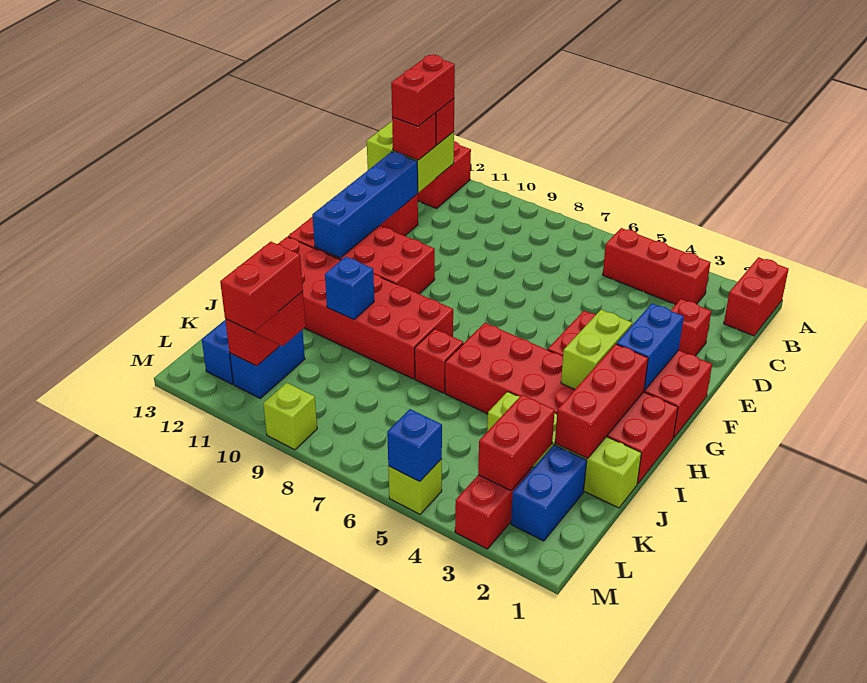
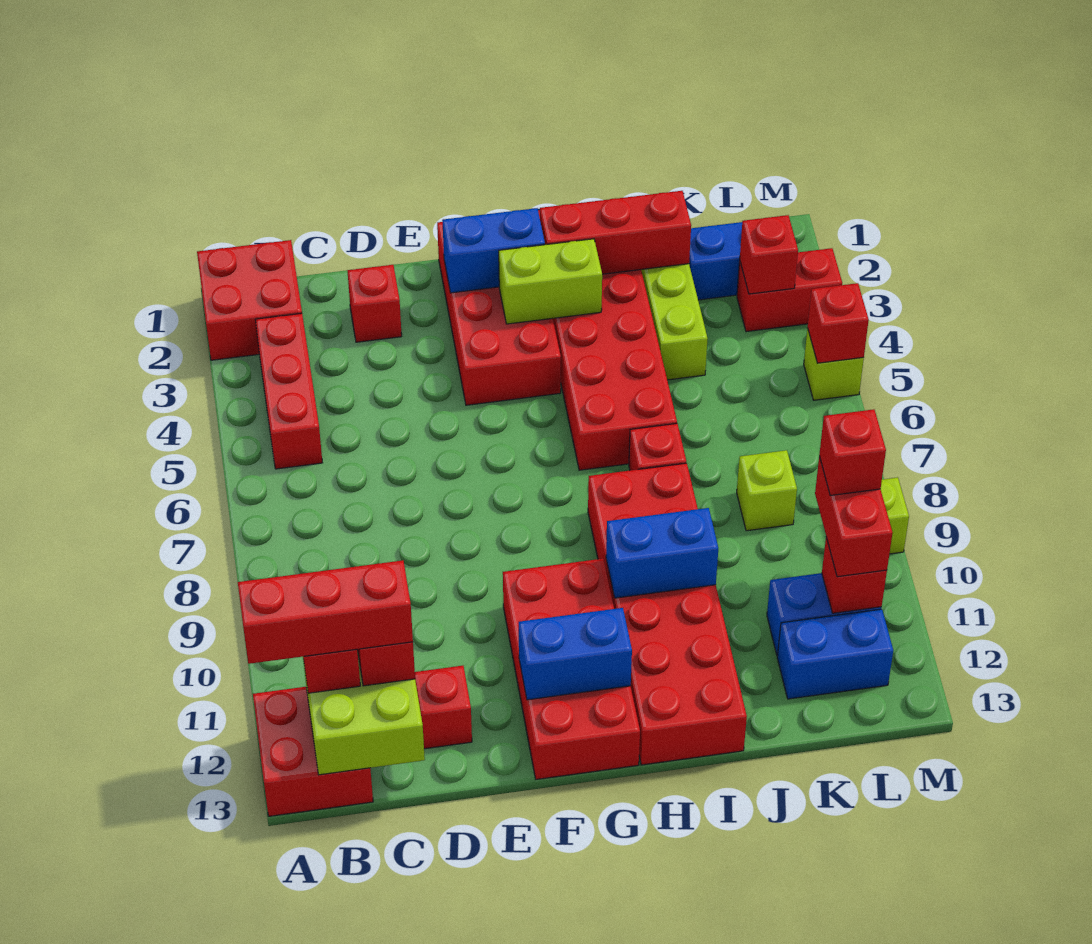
red brick A1:B1 level 1 -> red brick A1:B2 level 1
red brick B12:C12 level 4 -> red brick A12:C12 level 4
blue brick D12:G12 level 2 -> blue brick F12:G12 level 2
blue brick I10 level 2 -> blue brick H10:I10 level 2
red brick K3:L3 level 2 -> red brick L3 level 2
none -> lime brick K8 level 1
red brick L10:M10 level 4 -> red brick L10 level 4
blue brick M5 level 2 -> red brick M5 level 2

